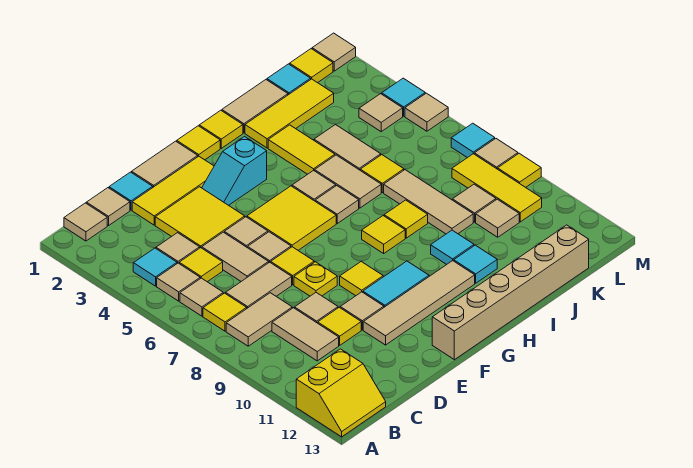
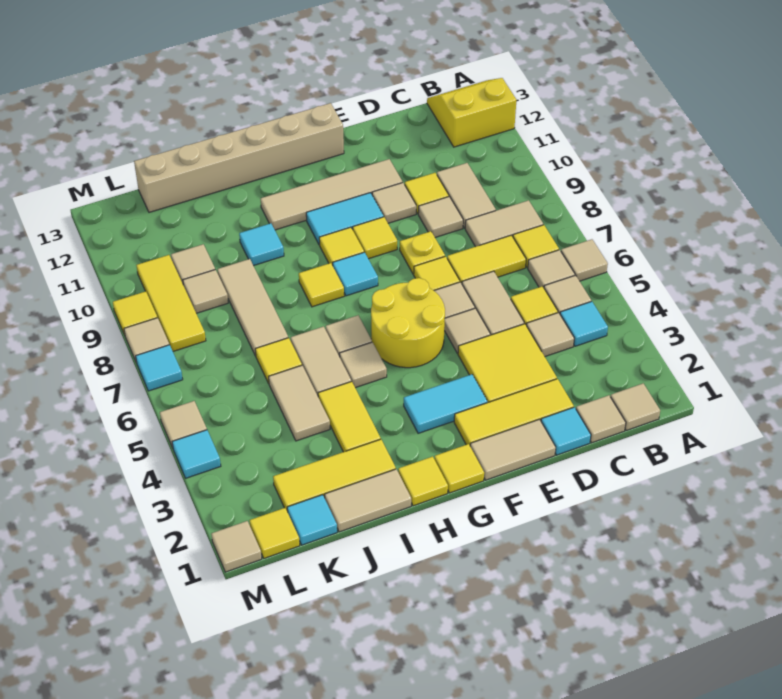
tan tile C7:D7 level 1 -> yellow tile C7:D7 level 1
cyan slope F3:G3 level 1 top G -> cyan tile F3:G3 level 1
yellow tile F5:G6 level 1 -> yellow round brick F5:G6 level 1
yellow tile I8 level 1 -> yellow tile G9 level 1
cyan tile I11 level 1 -> cyan tile G8 level 1
tan tile L4 level 1 -> tan tile A6 level 1

